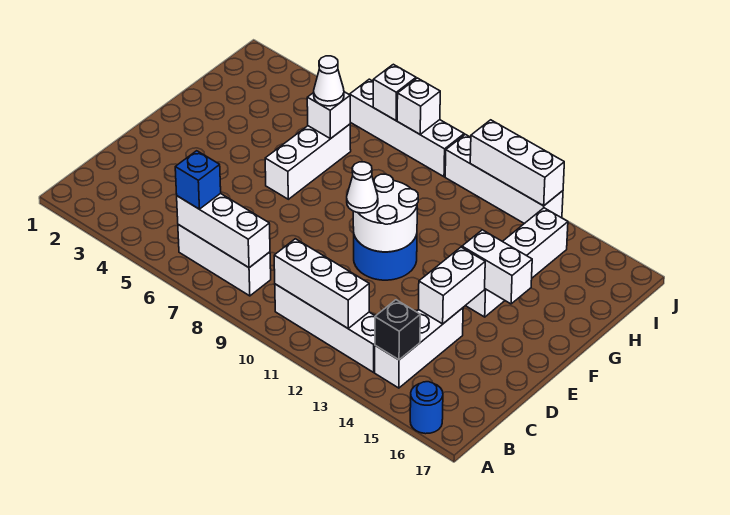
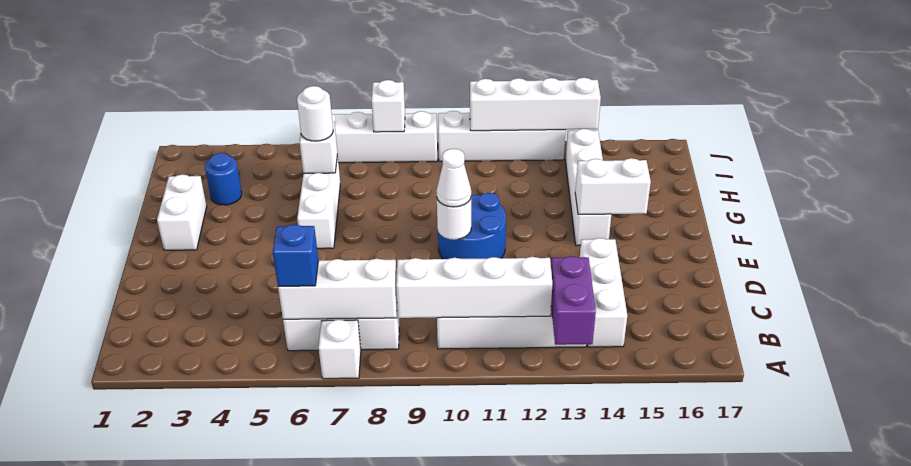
none -> purple brick A13:B13 level 2
blue round brick A16 level 1 -> blue round brick H3 level 1
white brick B10:B12 level 2 -> white brick B9:B12 level 2
black brick B14 level 2 -> none
white brick D14:E14 level 2 -> white brick F2:G2 level 1
white round brick E10:F11 level 2 -> white round brick E10 level 2
white cone H6 level 3 -> white round brick H6 level 3
white brick J7 level 2 -> white brick A7 level 1
white brick J11:J13 level 2 -> white brick J11:J14 level 2

